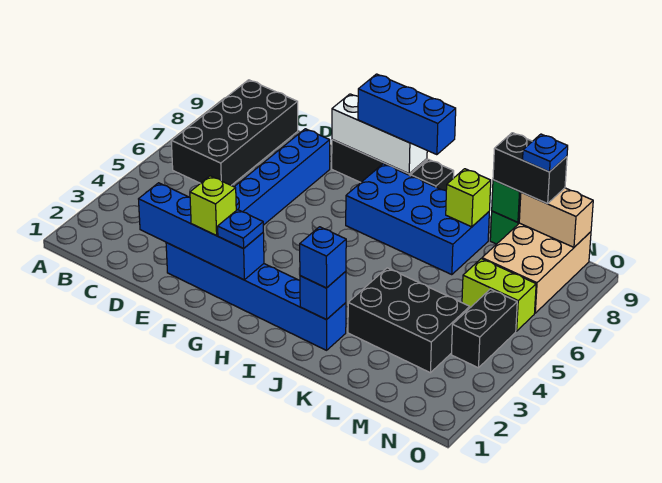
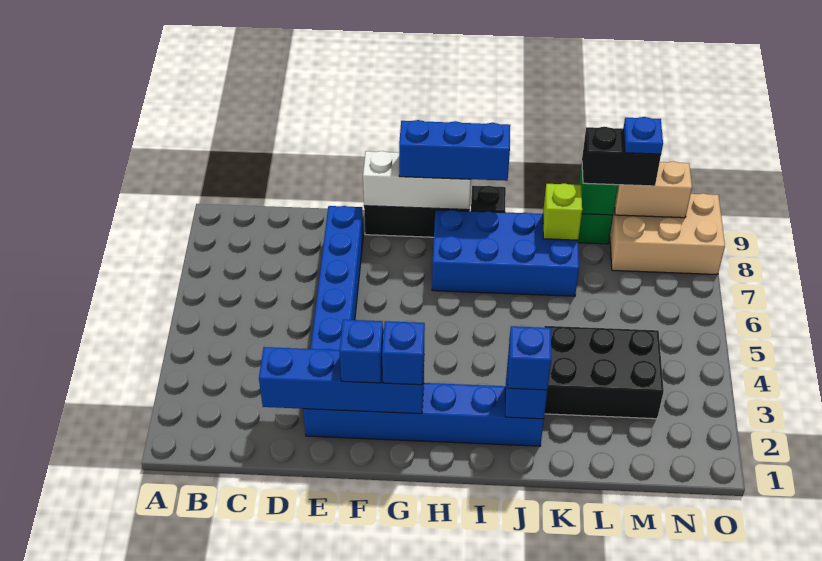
black brick B6:C9 level 1 -> none
lime brick F2 level 3 -> blue brick F2 level 3
blue plate G2 level 3 -> blue brick G2 level 3
lime brick M6:N6 level 1 -> none
tan brick M7:N9 level 1 -> tan brick M8:O9 level 1
black brick N4:N5 level 1 -> none

